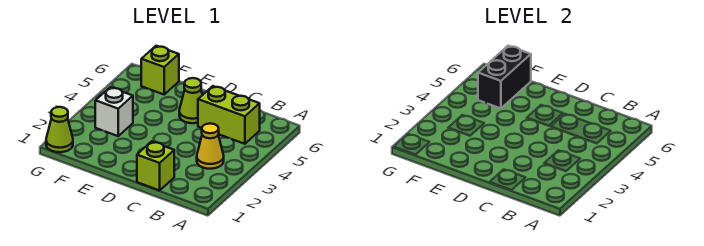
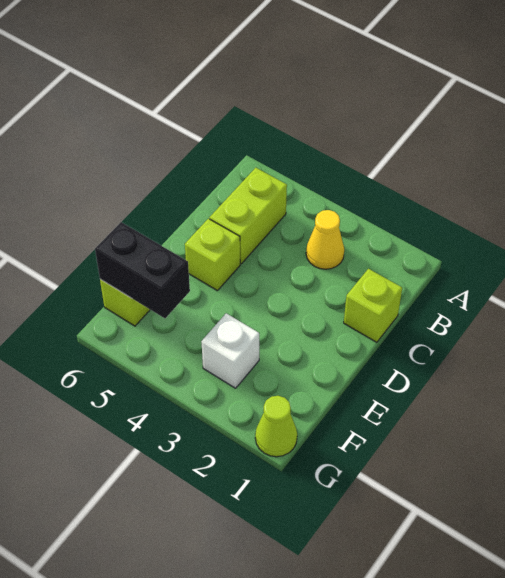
lime cone D5 level 1 -> lime brick D5 level 1

